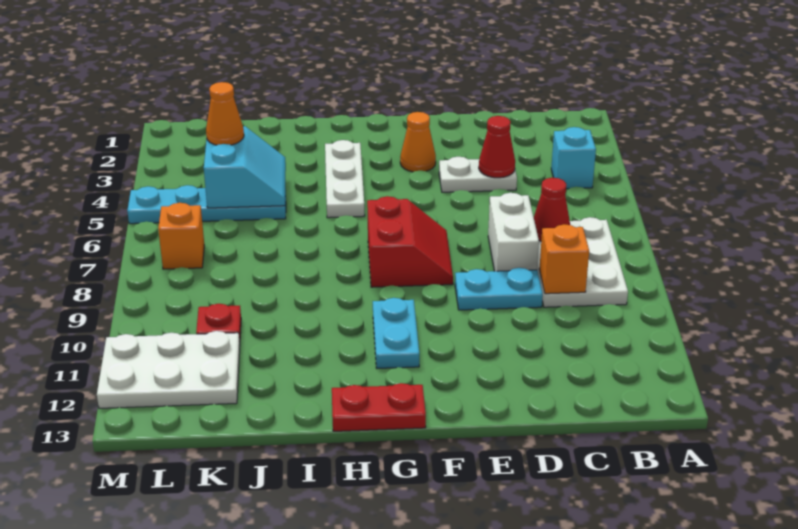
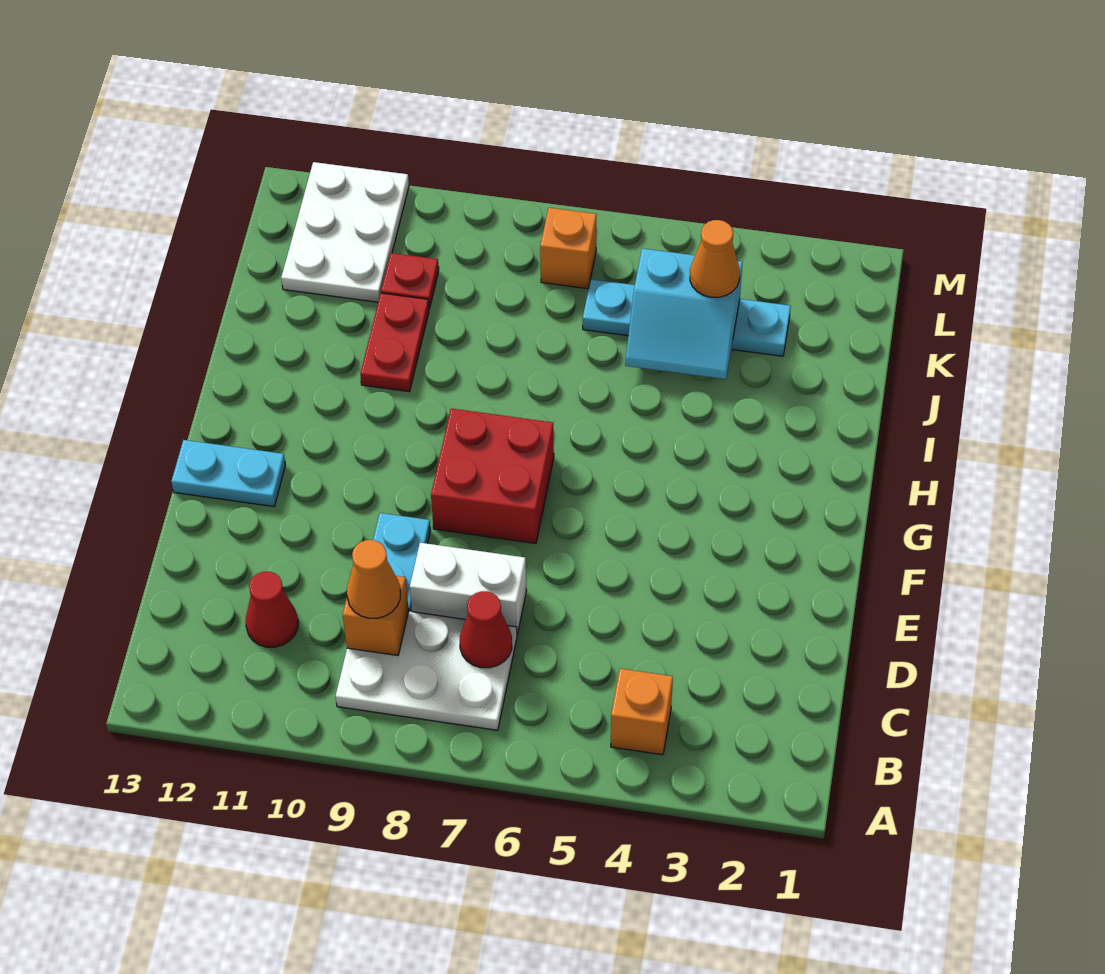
cyan brick B4 level 1 -> orange brick B4 level 1
white plate D4:E4 level 1 -> none
red cone D4 level 2 -> red cone C11 level 1
orange cone F3 level 1 -> orange cone C9 level 3
red slope F7:G8 level 1 top G -> red brick F7:G8 level 1
cyan plate G10:G11 level 1 -> cyan plate F12:F13 level 1
red plate G13:H13 level 1 -> red plate I10:J10 level 1
white plate H3:H5 level 1 -> none
cyan plate J5:M5 level 1 -> cyan plate K3:K6 level 1

